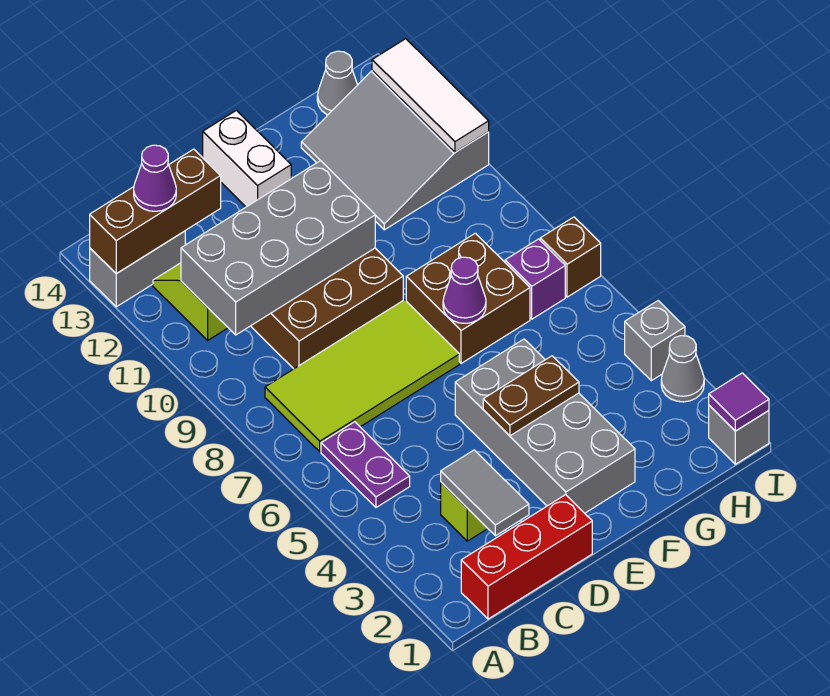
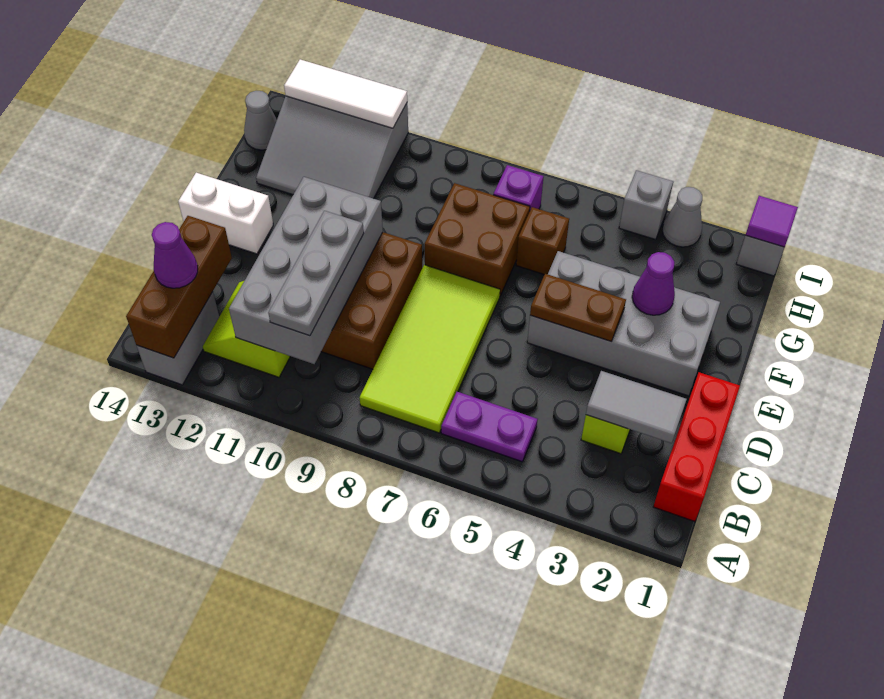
none -> grey plate B10:D10 level 3
brown plate E4:F4 level 2 -> brown plate E4:E5 level 2
purple cone F7 level 2 -> purple cone F3 level 2
brown brick I7 level 1 -> brown brick G6 level 1

